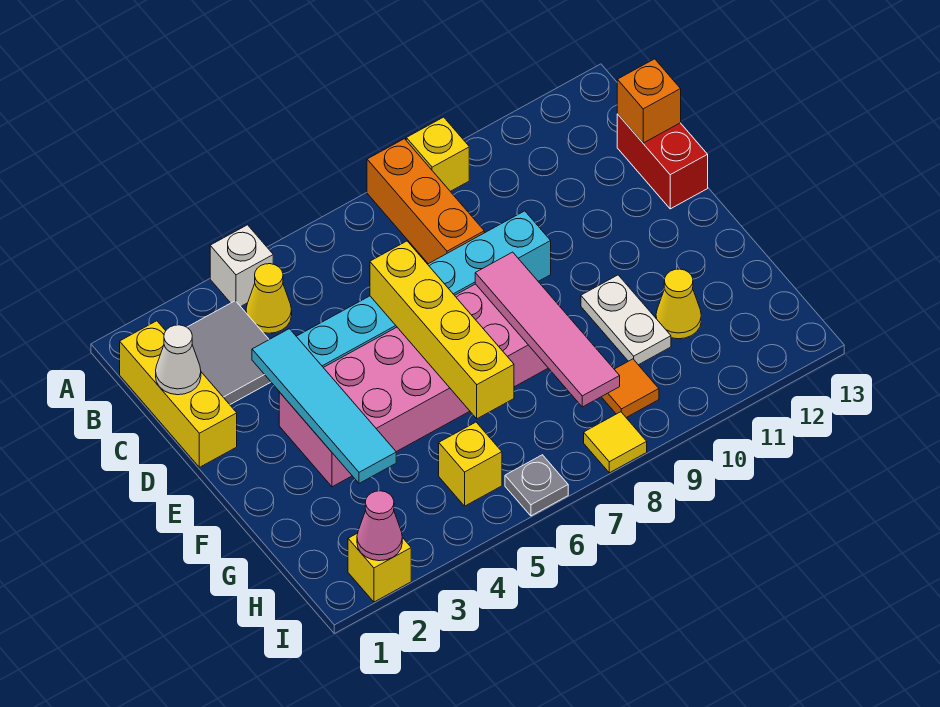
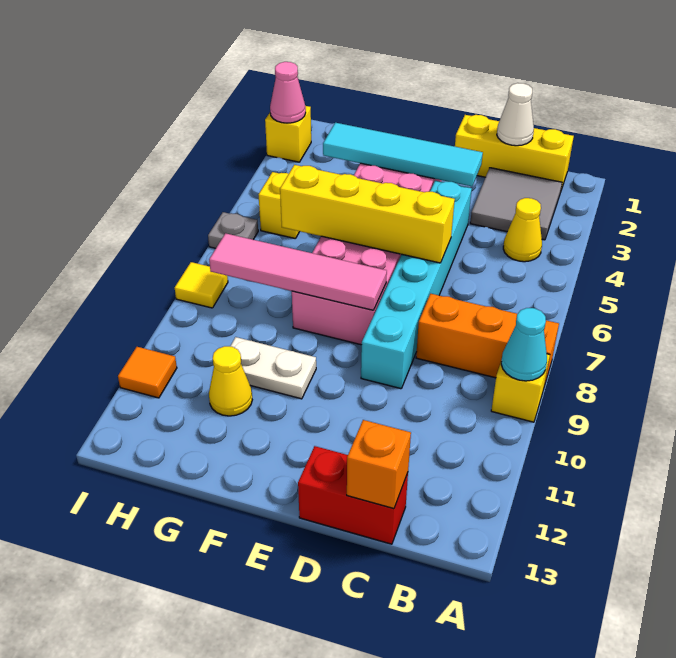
white brick A4 level 1 -> none
none -> cyan cone A9 level 2
orange tile H9 level 1 -> orange tile I11 level 1

